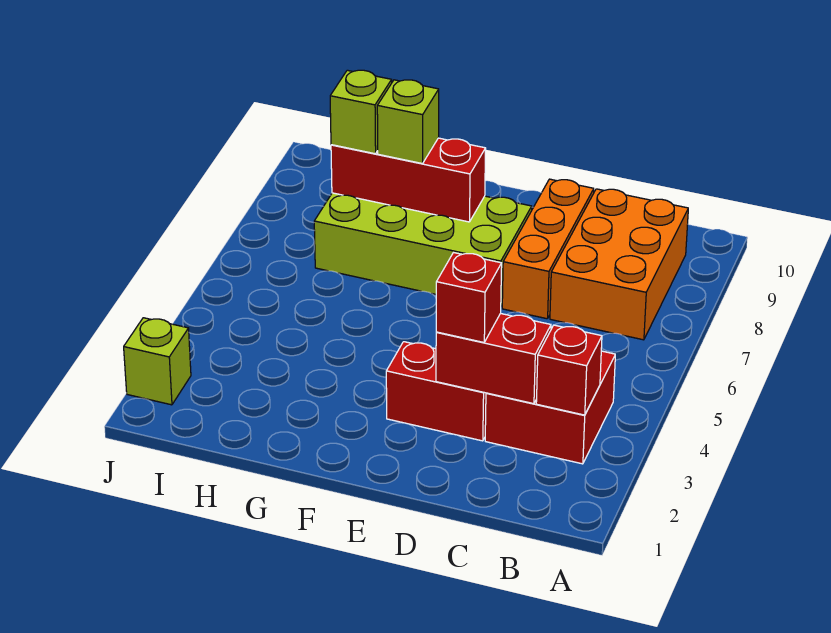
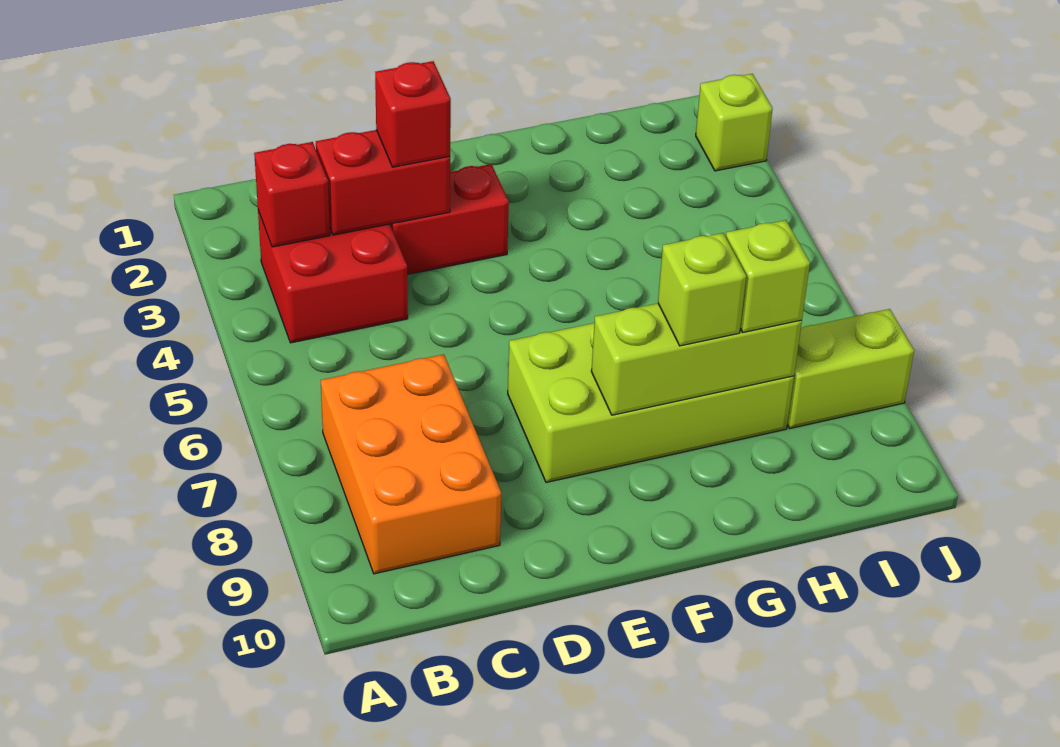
orange brick D7:D9 level 1 -> none
red brick F8:H8 level 2 -> lime brick F8:H8 level 2
none -> lime brick I8:J8 level 1

